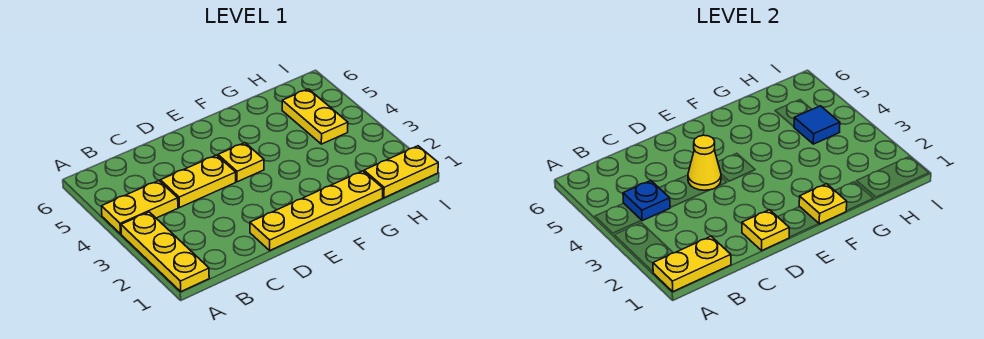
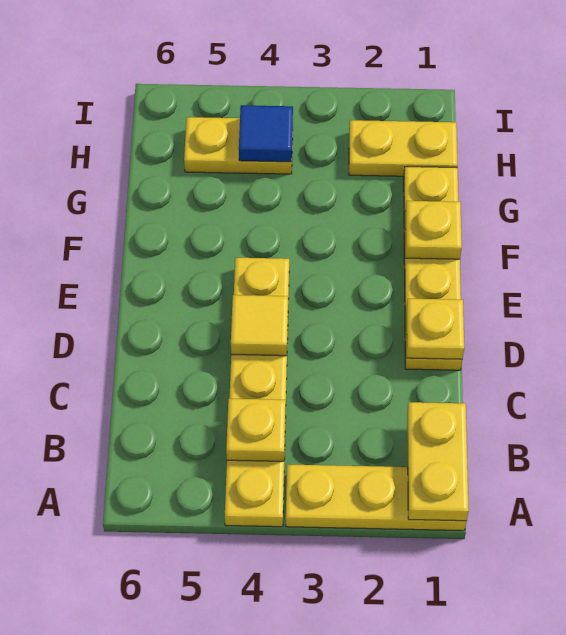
blue plate B4 level 2 -> yellow plate B4 level 2
yellow cone D4 level 2 -> yellow tile D4 level 2
yellow plate H1:I1 level 1 -> yellow plate H1:H2 level 1

